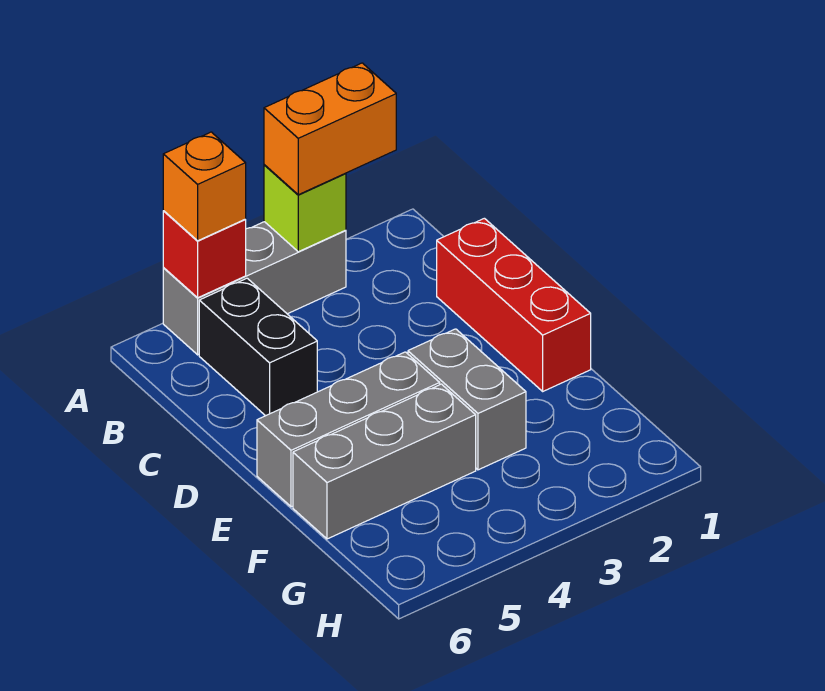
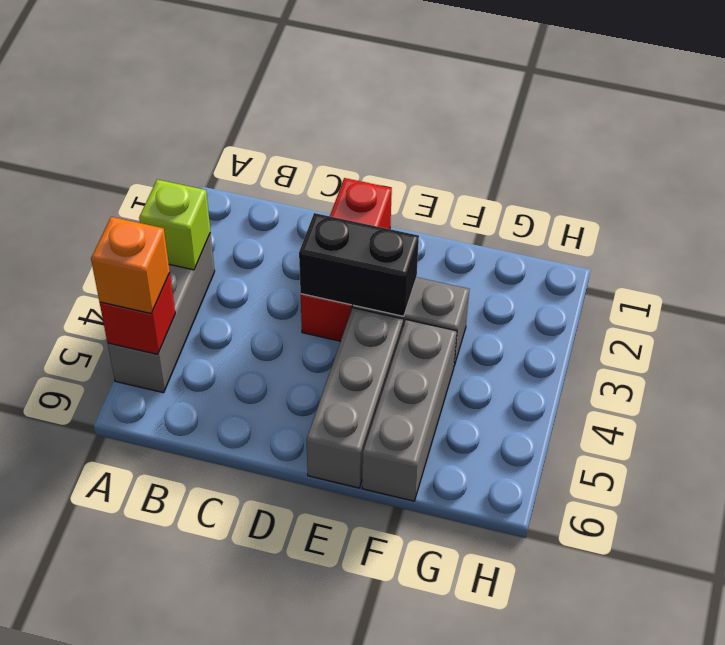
orange brick A2:A3 level 3 -> none
black brick B5:C5 level 1 -> black brick D3:E3 level 2
red brick C1:E1 level 1 -> red brick D1:D3 level 1

